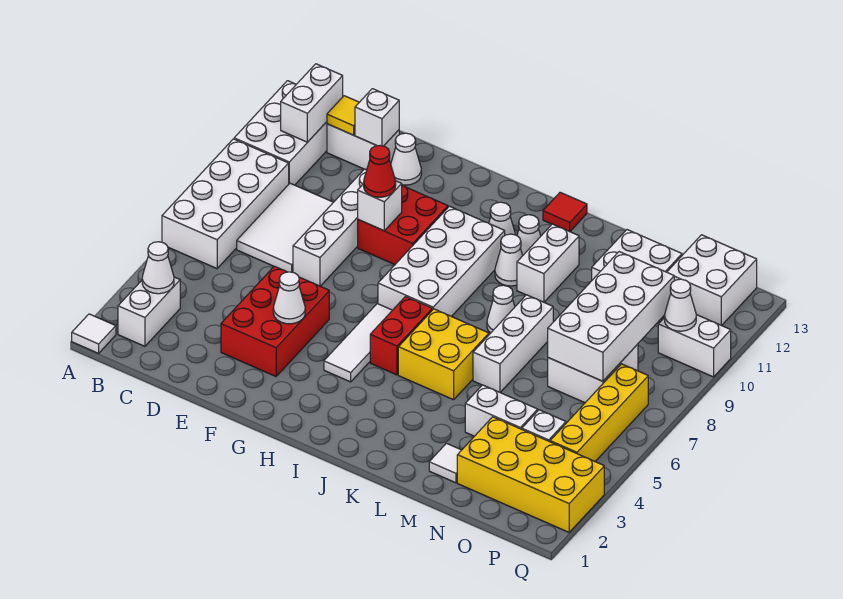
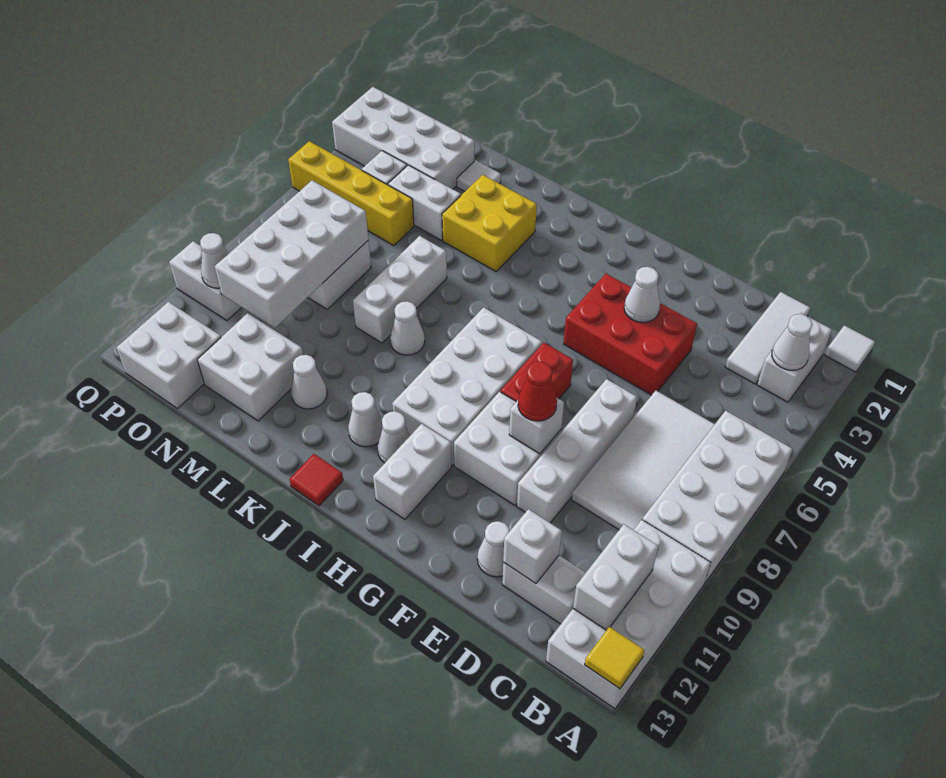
white brick A10:B12 level 1 -> white brick A10:B13 level 1
white tile C7:D9 level 1 -> white tile C6:D9 level 1
yellow tile C12 level 2 -> yellow tile A13 level 2
red brick E3:F5 level 1 -> red brick E4:G5 level 1
red brick F9:G10 level 1 -> white brick F9:G10 level 1
white tile H4:H6 level 1 -> white tile C1:C3 level 1
red brick I5:I6 level 1 -> red brick G7:G8 level 1
yellow brick J5:K6 level 1 -> yellow brick K3:L4 level 1
white cone J10 level 1 -> white cone L11 level 1
white brick K10:K11 level 1 -> white brick H11:H12 level 1
yellow brick N2:Q3 level 1 -> white brick N2:Q3 level 1
yellow brick P4:P7 level 1 -> yellow brick N5:Q5 level 1

